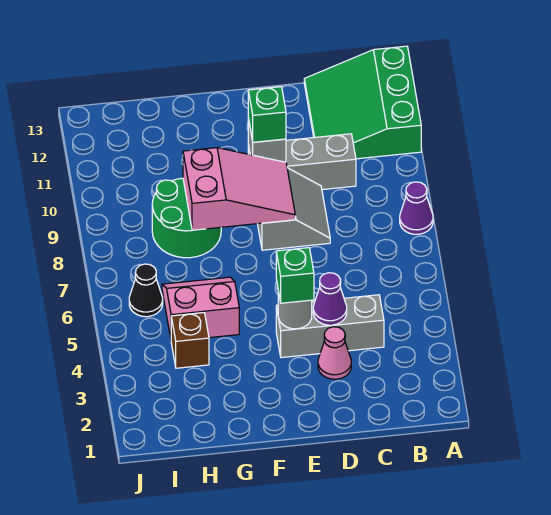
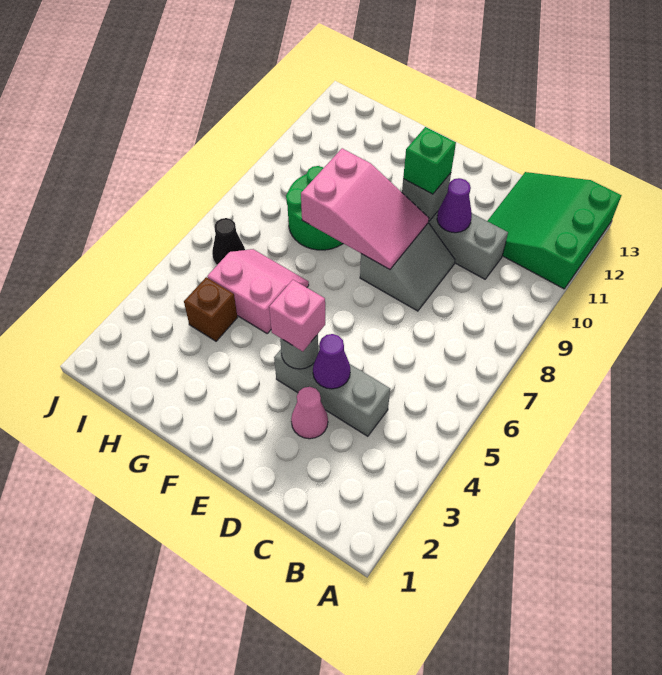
purple cone A8 level 1 -> purple cone D10 level 2
green brick E4 level 3 -> pink brick E4 level 3

